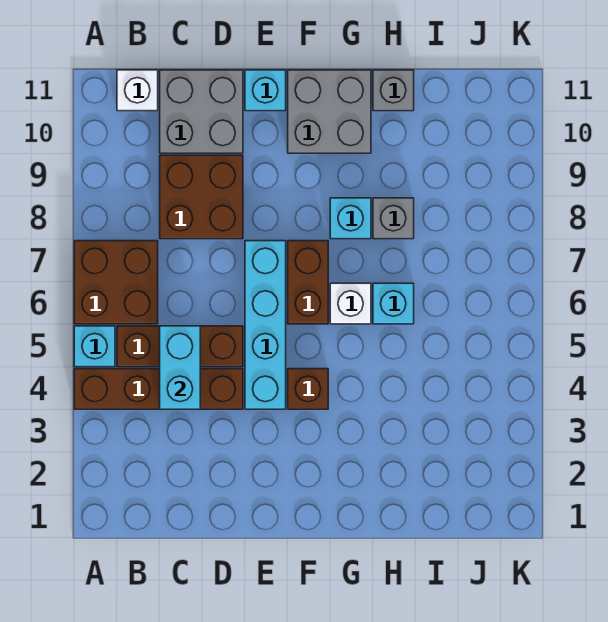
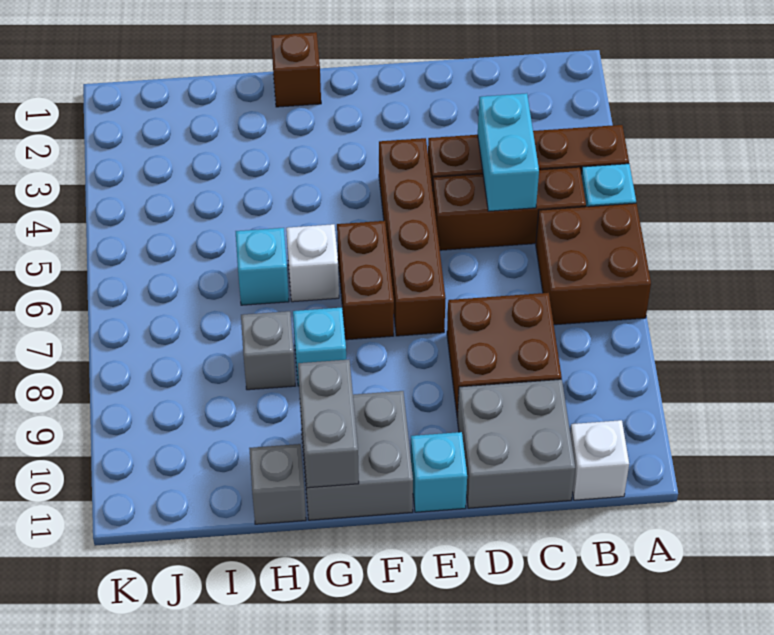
cyan brick E4:E7 level 1 -> brown brick E4:E7 level 1
brown brick F4 level 1 -> brown brick G1 level 1
none -> grey brick G10:G11 level 2

